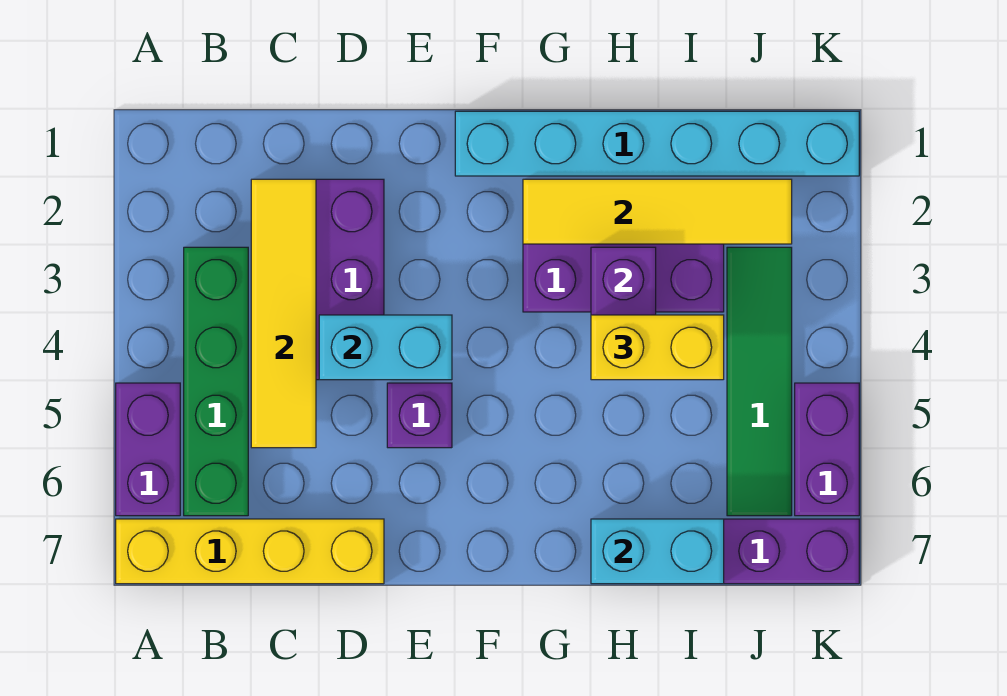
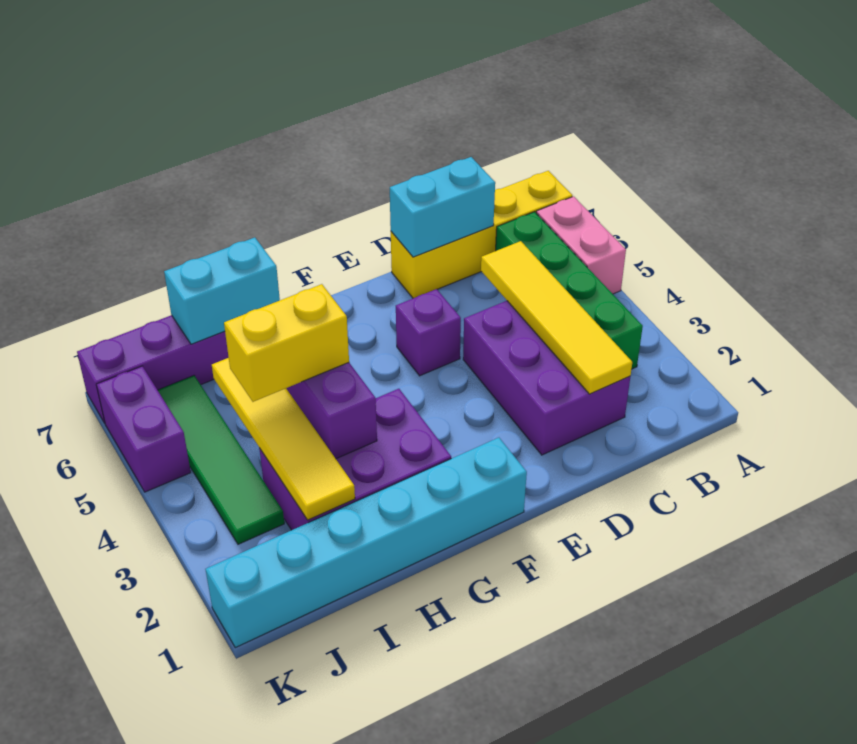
purple brick A5:A6 level 1 -> pink brick A5:A6 level 1
cyan brick D4:E4 level 2 -> cyan brick C7:D7 level 2
yellow tile G2:J2 level 2 -> yellow tile I2:I5 level 2

